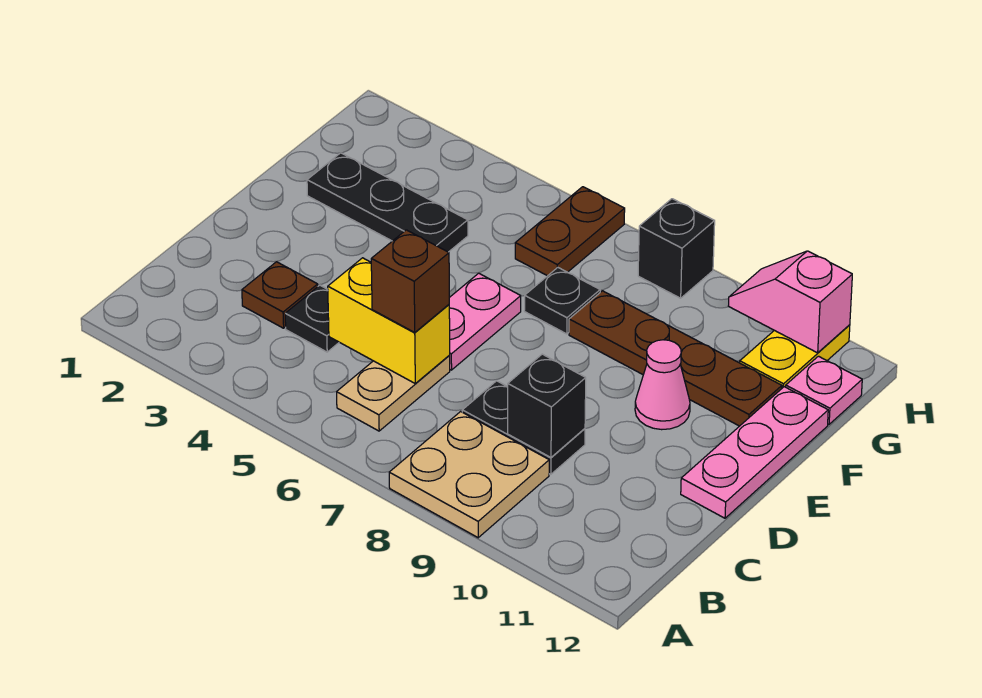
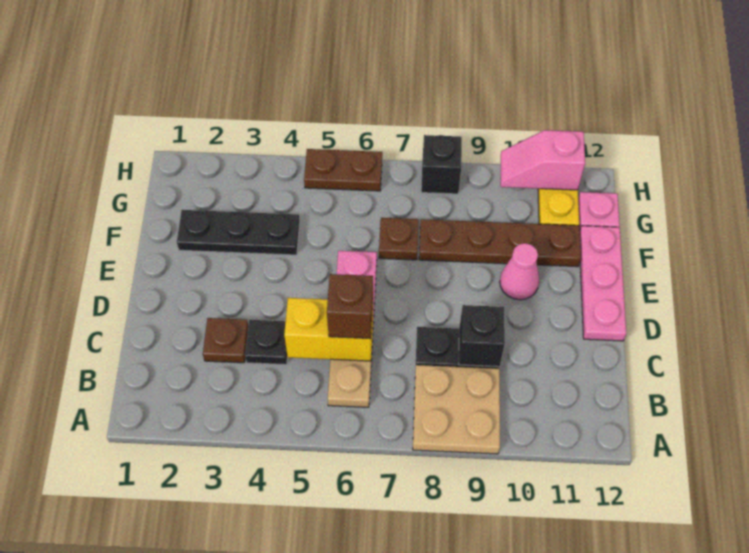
black plate F7 level 1 -> brown plate F7 level 1
brown plate G6:H6 level 1 -> brown plate H5:H6 level 1

